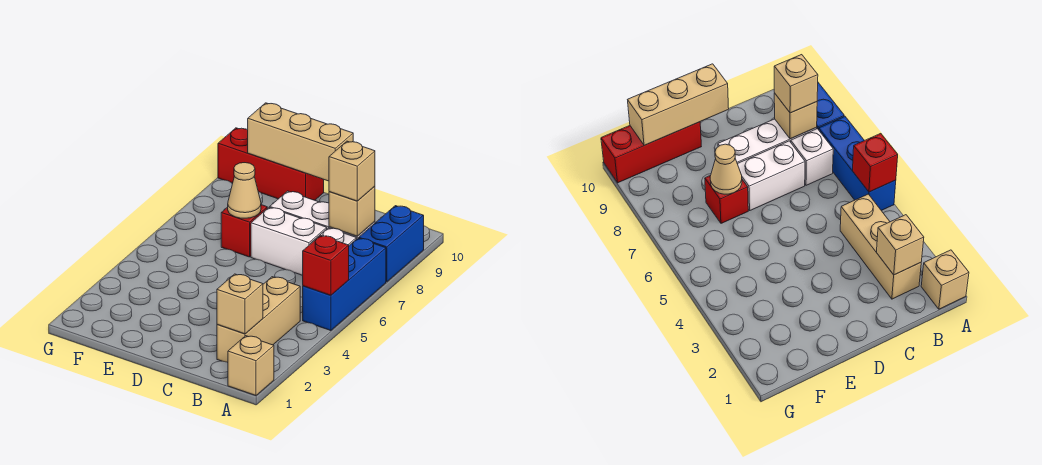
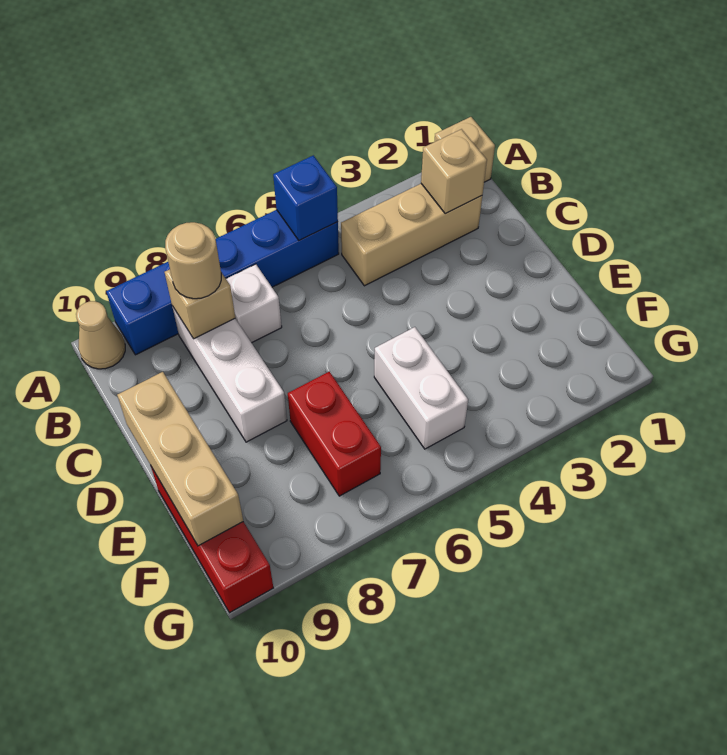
red brick A5 level 2 -> blue brick A5 level 2
tan brick B8 level 3 -> tan round brick B8 level 3
white brick C7:D7 level 1 -> white brick E5:F5 level 1
red brick E7 level 1 -> red brick E7:F7 level 1
tan cone E7 level 2 -> tan cone A10 level 1

